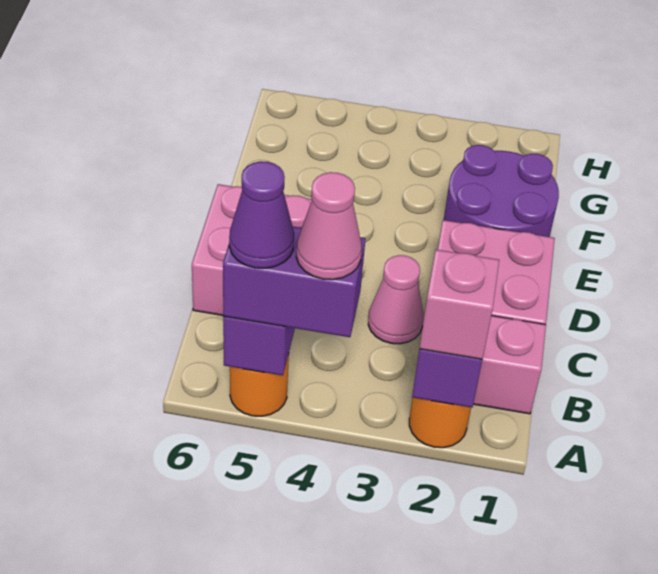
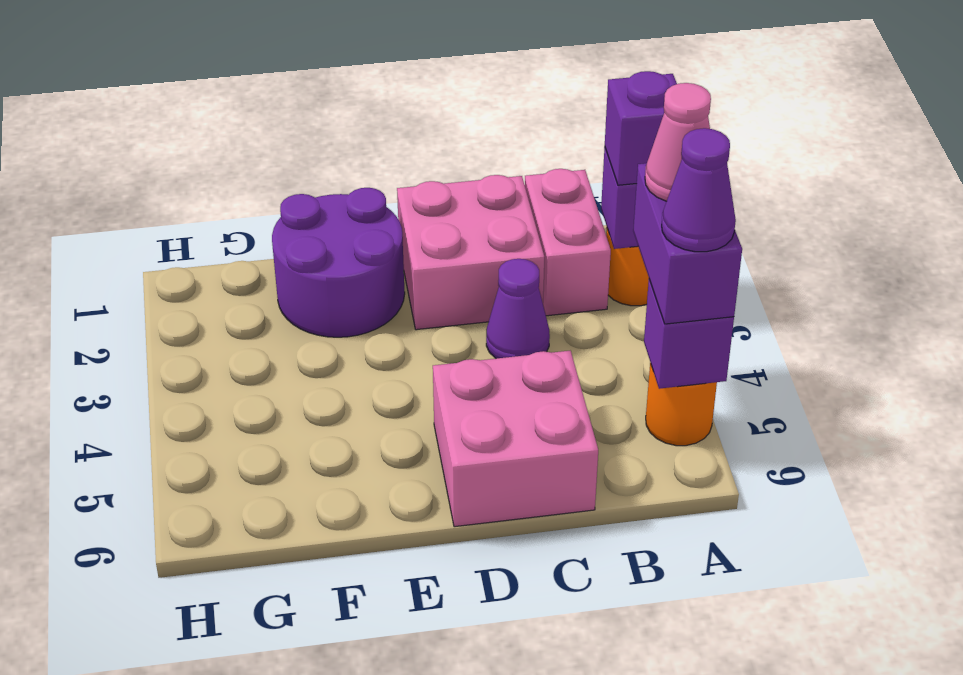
pink brick A2 level 3 -> purple brick A2 level 3
pink cone C3 level 1 -> purple cone C3 level 1

